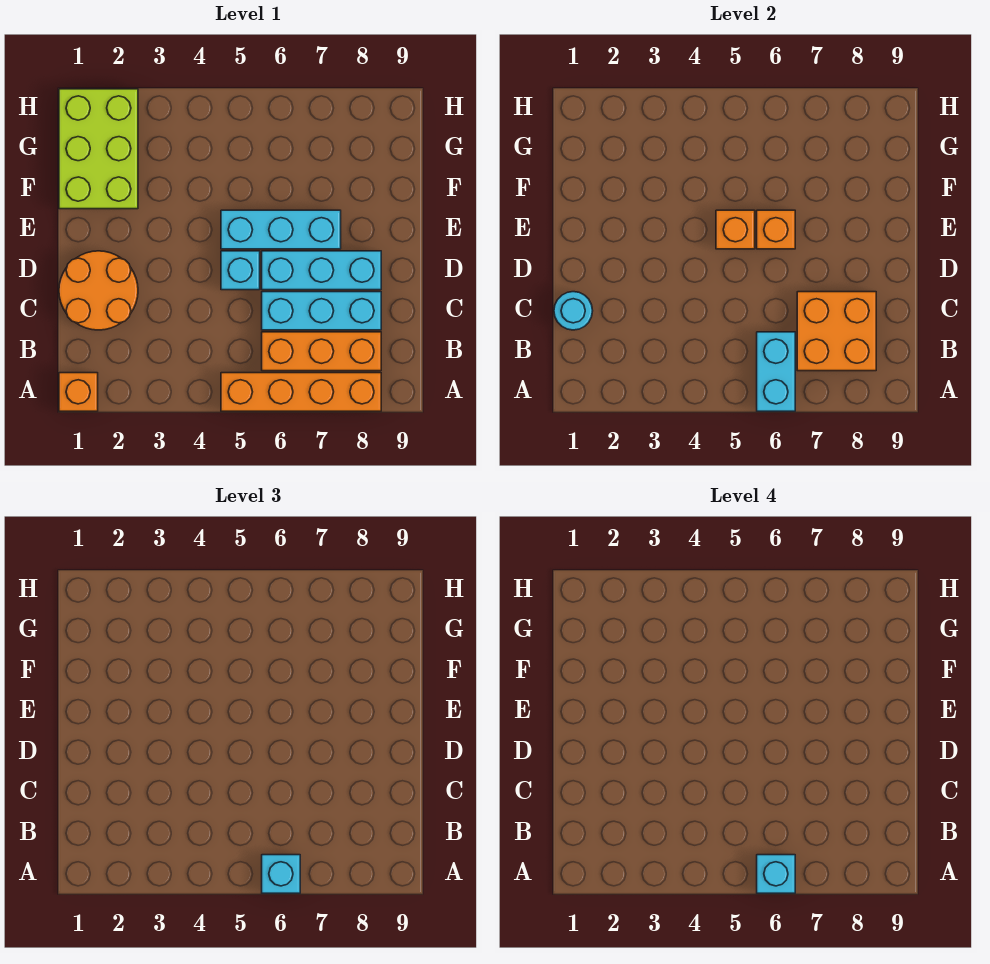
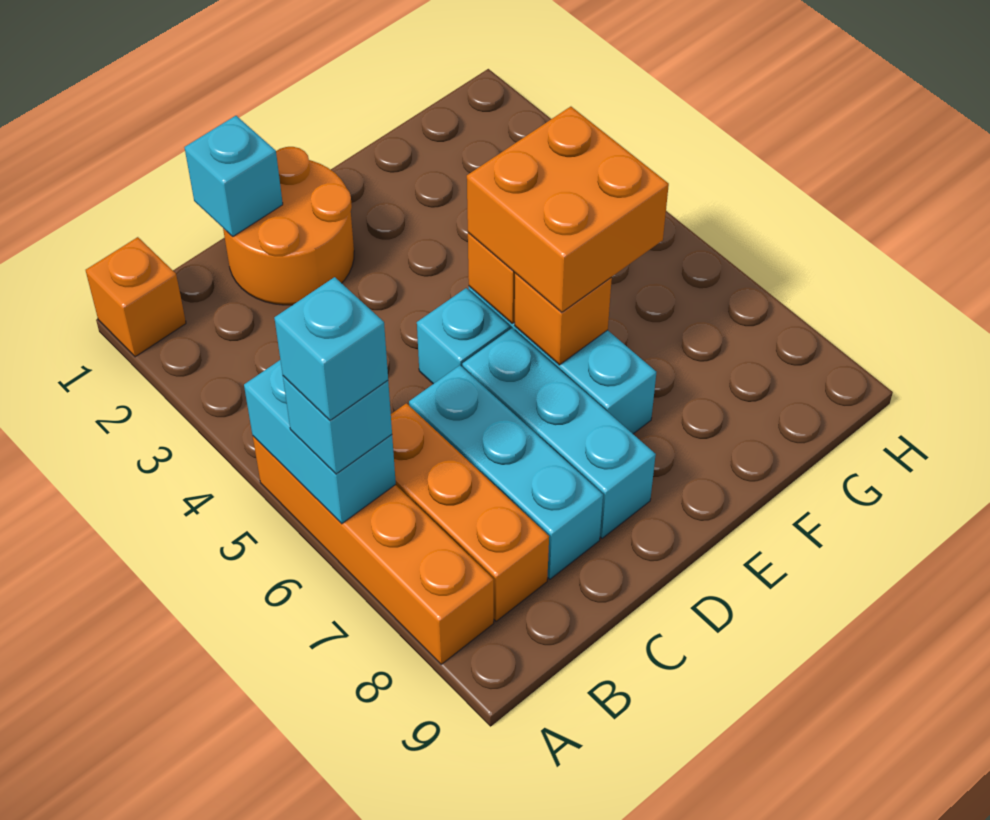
cyan brick A6:B6 level 2 -> cyan brick A5:A6 level 2
orange brick B7:C8 level 2 -> orange brick E5:F6 level 3
cyan round brick C1 level 2 -> cyan brick C1 level 2
lime brick F1:H2 level 1 -> none

